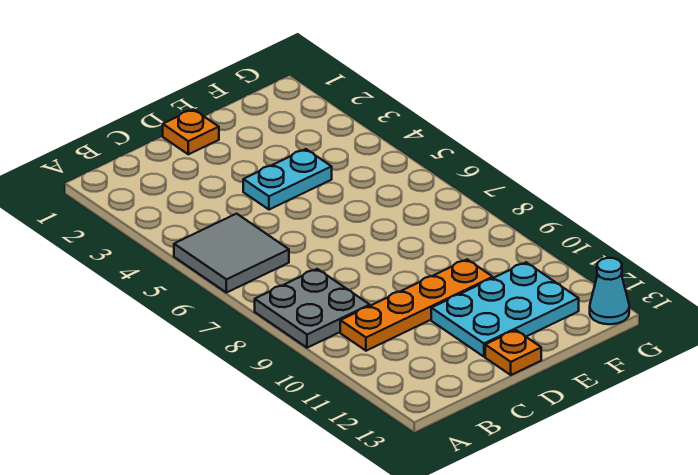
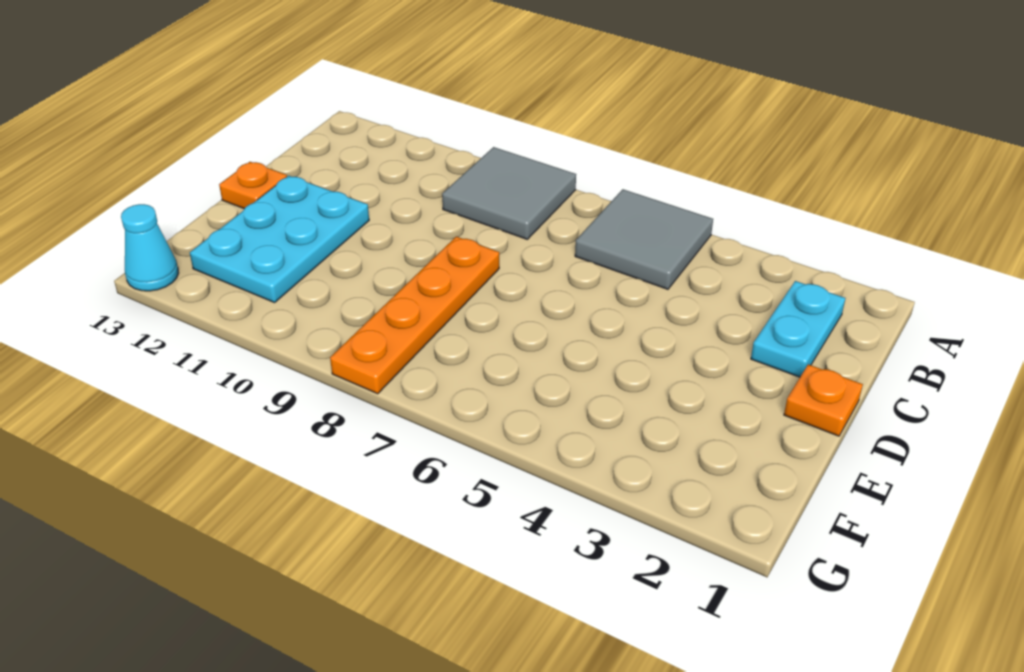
grey plate A8:B9 level 1 -> grey tile A8:B9 level 1
orange plate B10:E10 level 1 -> orange plate D8:G8 level 1
cyan plate D4:E4 level 1 -> cyan plate B2:C2 level 1

